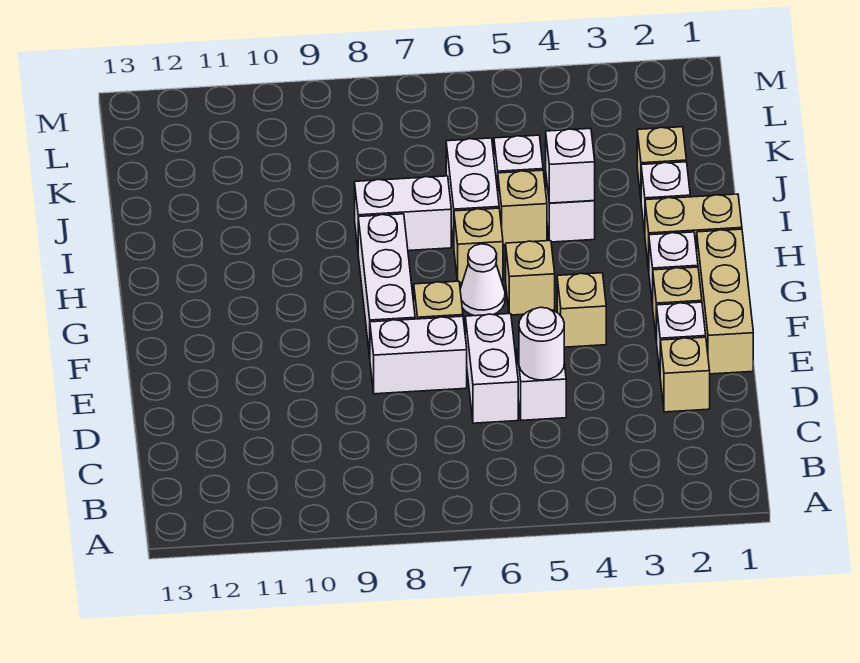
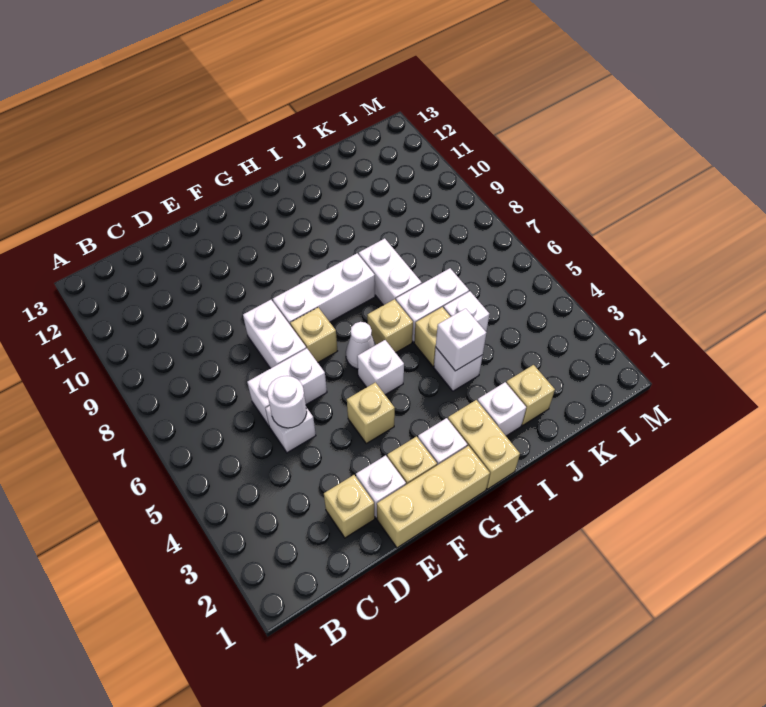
tan brick G5 level 1 -> white brick G5 level 1

